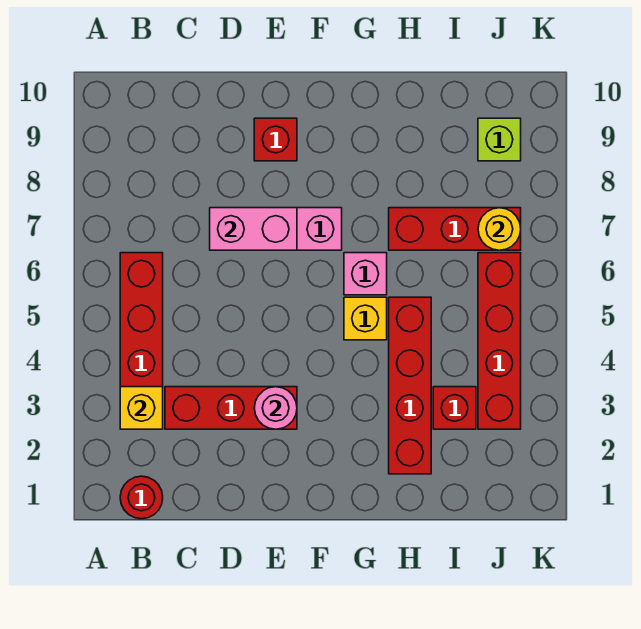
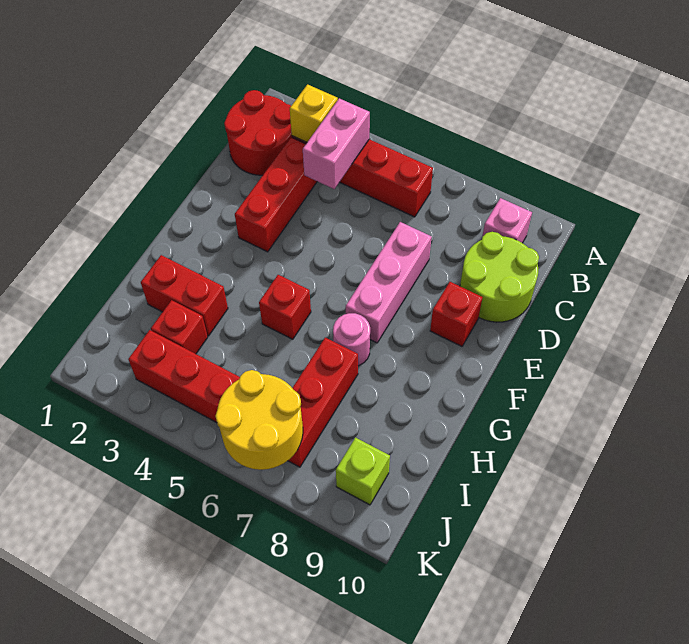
red round brick B1 level 1 -> red round brick B1:C2 level 1
none -> lime round brick C9:D10 level 1
pink brick D7:E7 level 2 -> pink brick B4:C4 level 2
pink round brick E3 level 2 -> pink round brick G7 level 1
yellow brick G5 level 1 -> red brick G5 level 1
pink brick G6 level 1 -> pink brick B9 level 1
red brick H2:H5 level 1 -> red brick H2:H3 level 1
yellow round brick J7 level 2 -> yellow round brick J6:K7 level 2

